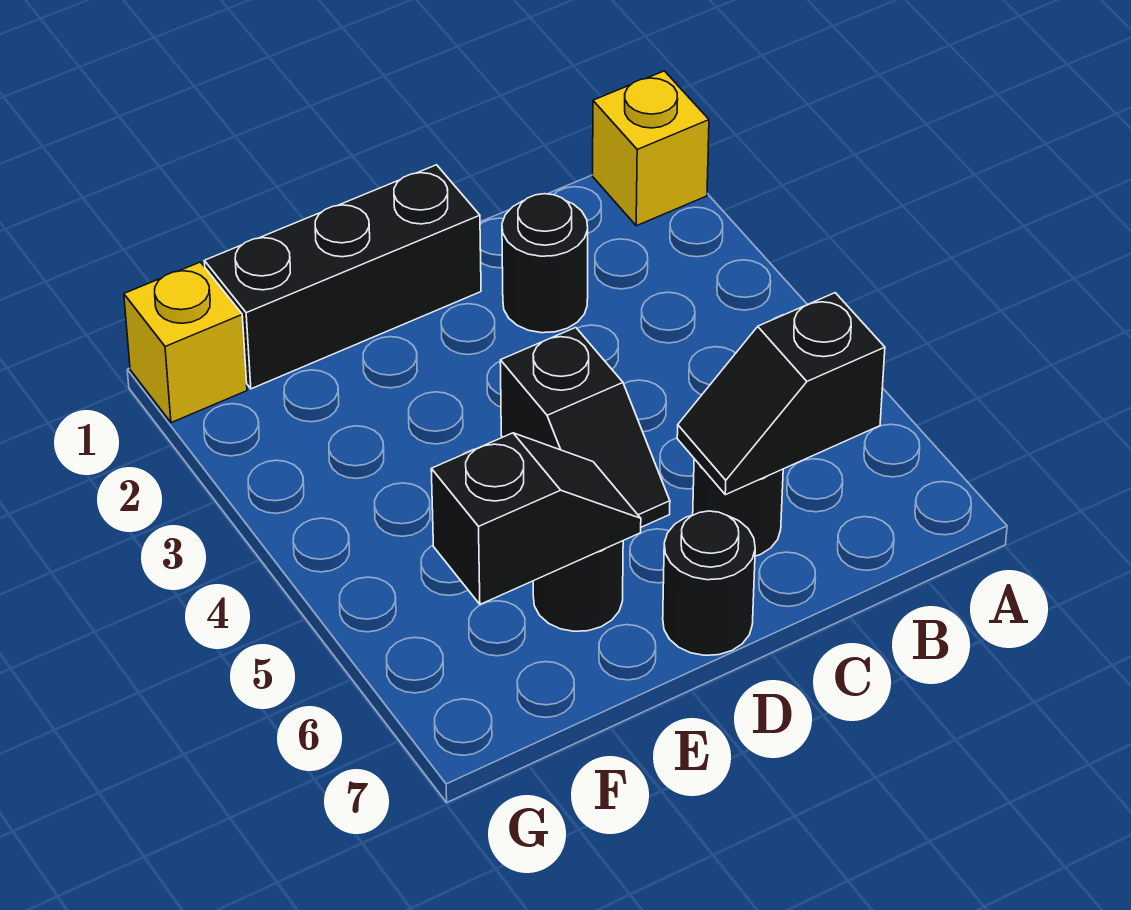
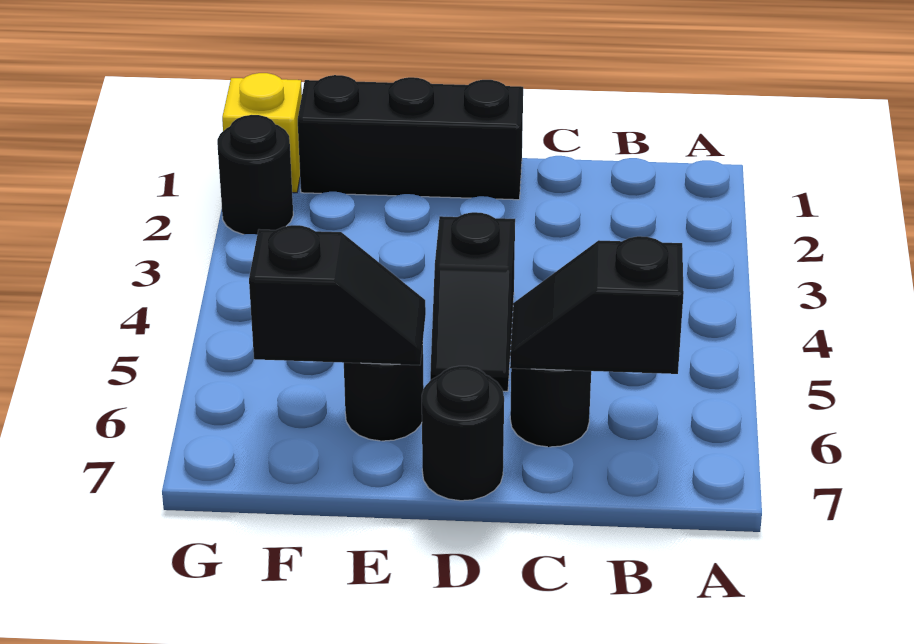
yellow brick A1 level 1 -> none
black round brick C2 level 1 -> black round brick G2 level 1

